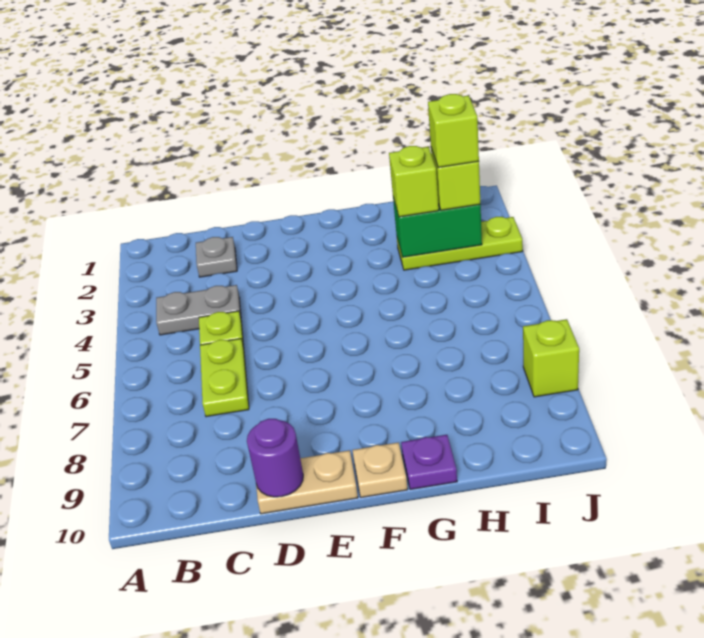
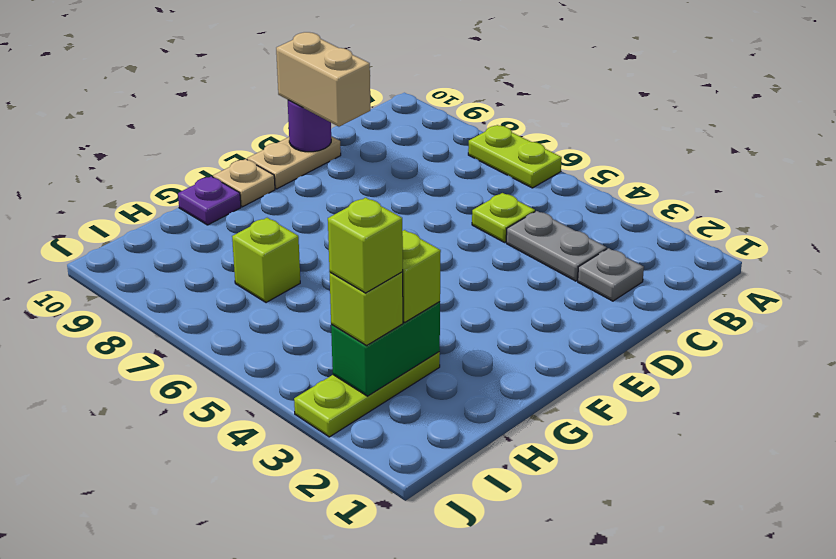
grey plate B4:C4 level 1 -> grey plate C3:C4 level 1
lime plate C6:C7 level 1 -> lime plate A6:A7 level 1
none -> tan brick D9:D10 level 3
lime brick J8 level 1 -> lime brick H7 level 1

